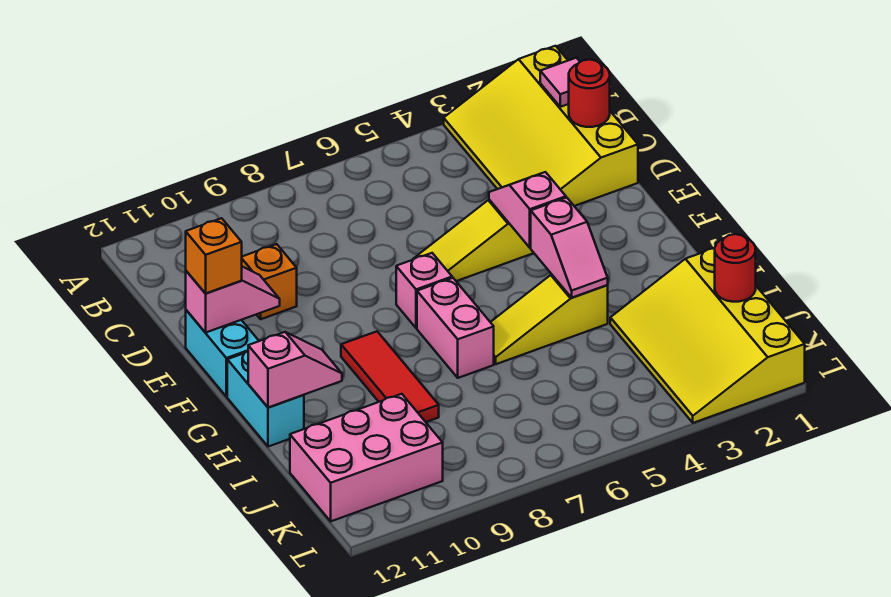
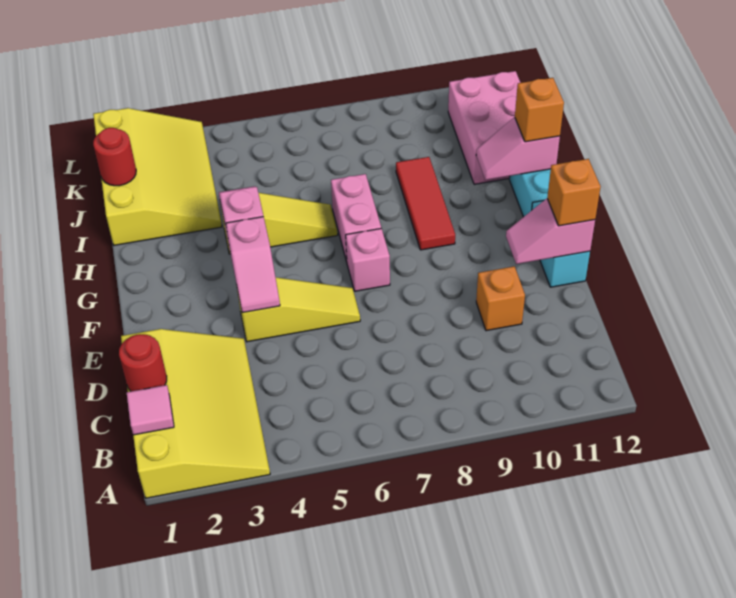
none -> orange brick H12 level 3
pink brick J10:K12 level 1 -> pink brick I11:K12 level 1

